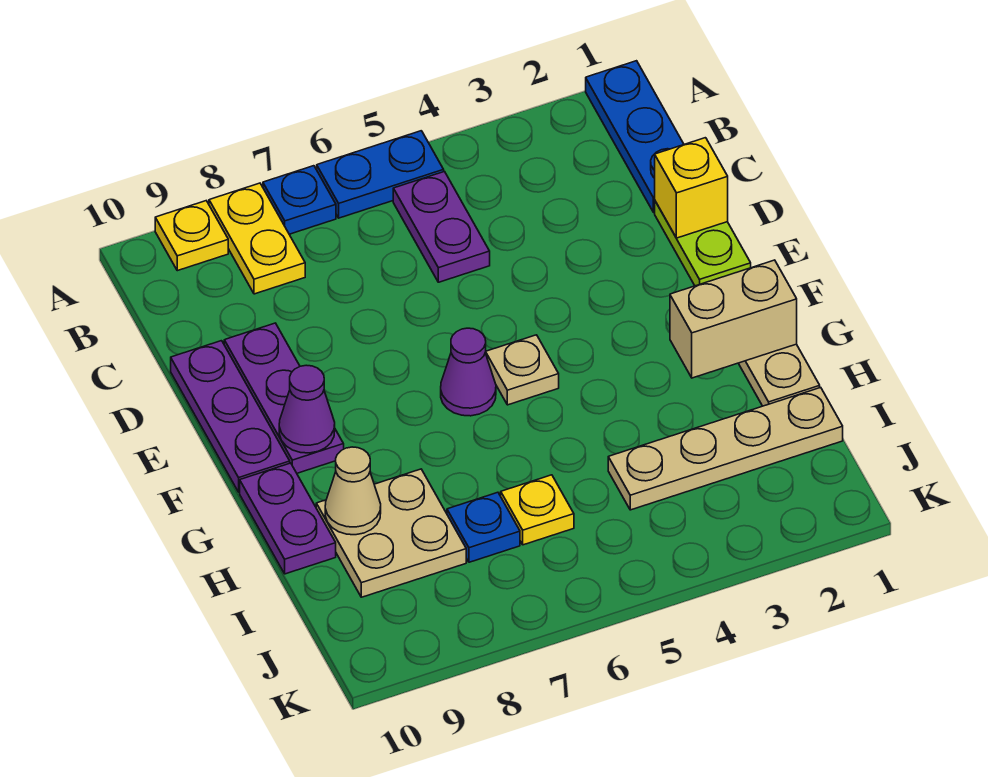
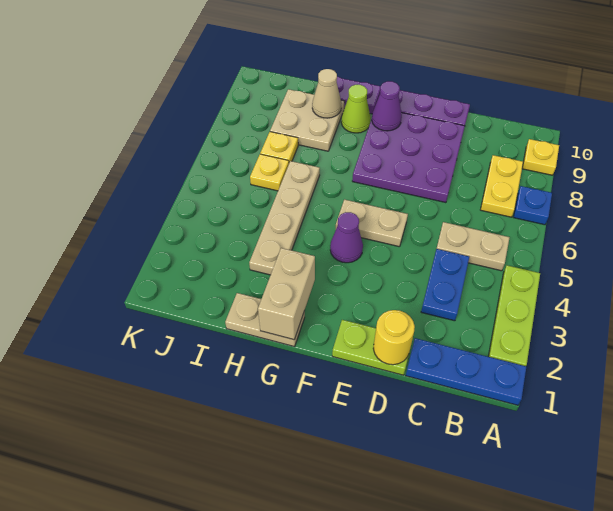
none -> lime plate A2:A4 level 1
blue plate A5:A6 level 1 -> blue plate C3:C4 level 1
yellow plate A8:B8 level 1 -> yellow plate B7:B8 level 1
purple plate B5:C5 level 1 -> tan plate B5:C5 level 1
yellow brick D1 level 2 -> yellow round brick D1 level 2
purple plate D9:F9 level 1 -> purple plate D7:F9 level 1
tan plate F5 level 1 -> tan plate E5:F5 level 1
purple cone F6 level 1 -> purple cone F4 level 1
none -> lime cone G9 level 1
tan plate I1:I4 level 1 -> tan plate H3:H6 level 1
blue plate I7 level 1 -> yellow plate I7 level 1

